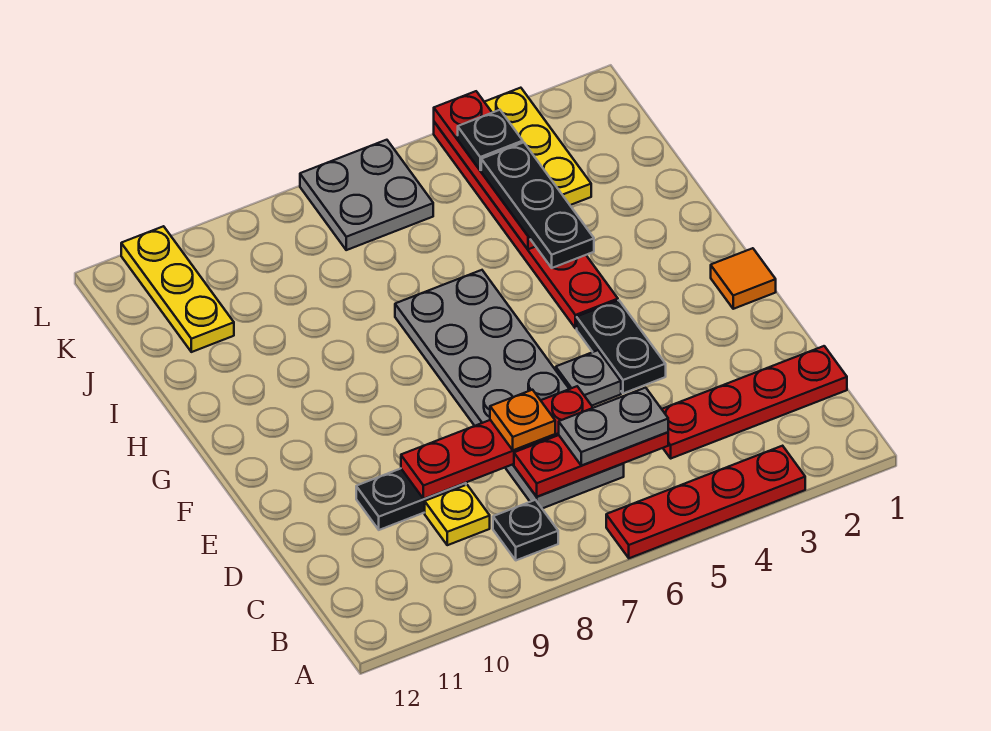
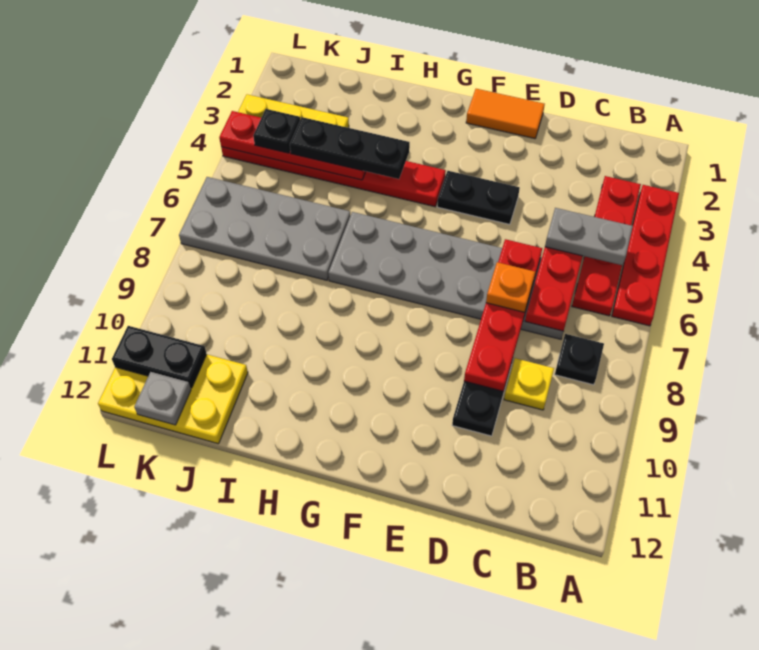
red plate C1:C4 level 1 -> red plate B3:B6 level 1
grey plate C5:C6 level 3 -> grey plate B5:C5 level 3
grey plate E5 level 1 -> grey plate K12 level 2
orange tile F1 level 1 -> orange tile E1:F1 level 1
yellow plate J11:L11 level 1 -> yellow plate J11:L12 level 1
grey plate K6:L7 level 1 -> grey plate I6:L7 level 1
none -> black plate K11:L11 level 2

